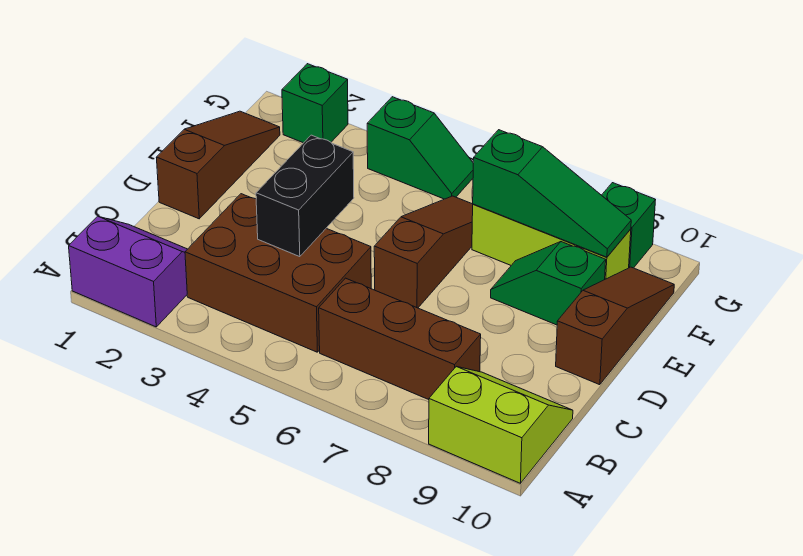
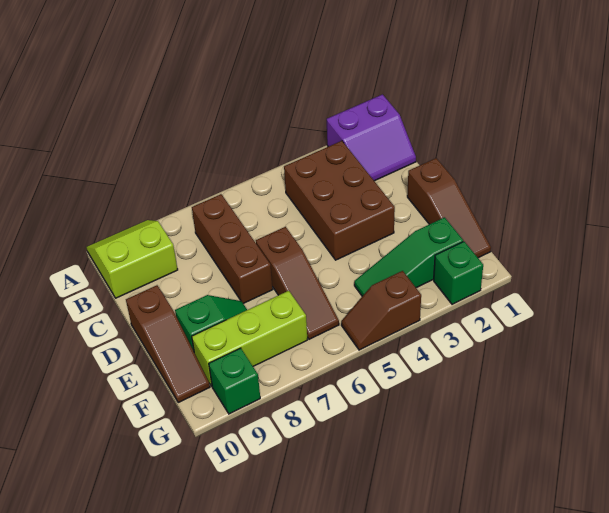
lime slope A9:B10 level 1 top A -> lime slope A9:B10 level 1 top B
brown brick B3:C5 level 1 -> brown brick B3:D4 level 1
brown brick B6:B8 level 1 -> brown brick B7:D7 level 1
black brick C4:D4 level 2 -> none
green slope F7:F9 level 2 top 7 -> green slope F2:F4 level 1 top 2
green slope G4:G5 level 1 top 4 -> brown slope G4:G5 level 1 top 4

